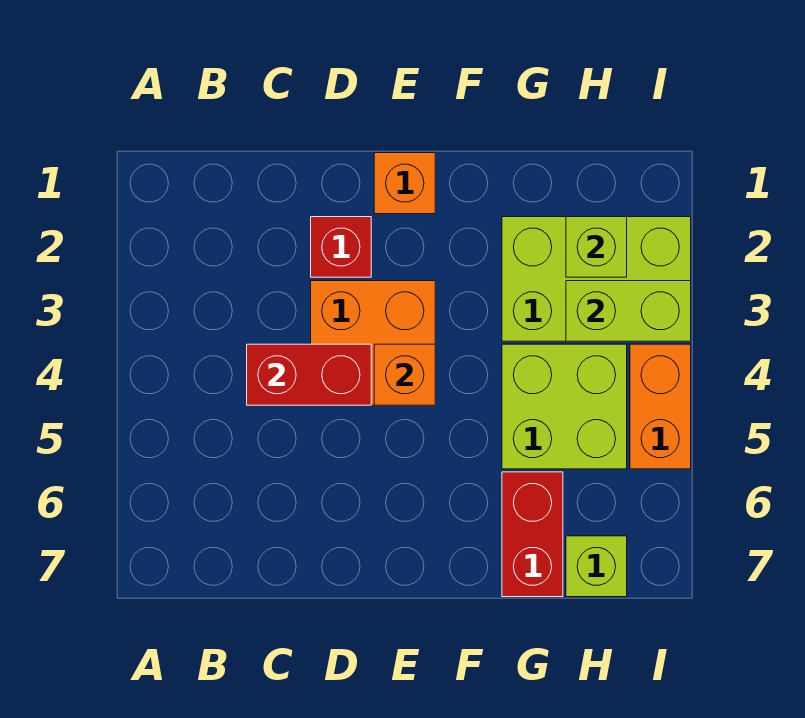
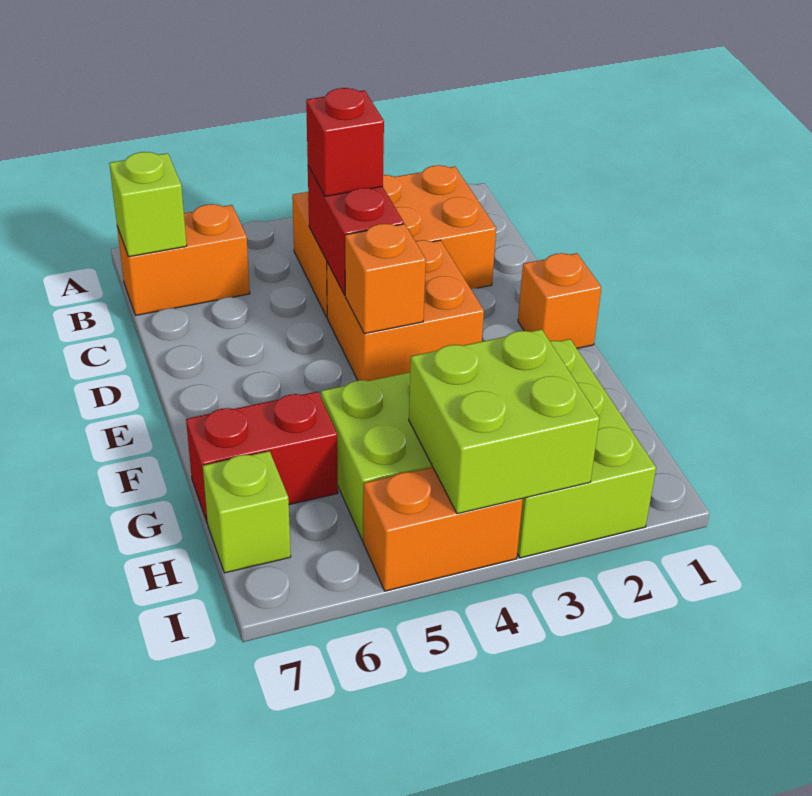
none -> orange brick B2:C4 level 1
none -> orange brick B6:B7 level 1
red brick D2 level 1 -> red brick C4 level 3
lime brick H2 level 2 -> lime brick B7 level 2
lime brick H3:I3 level 2 -> lime brick H3:I4 level 2

